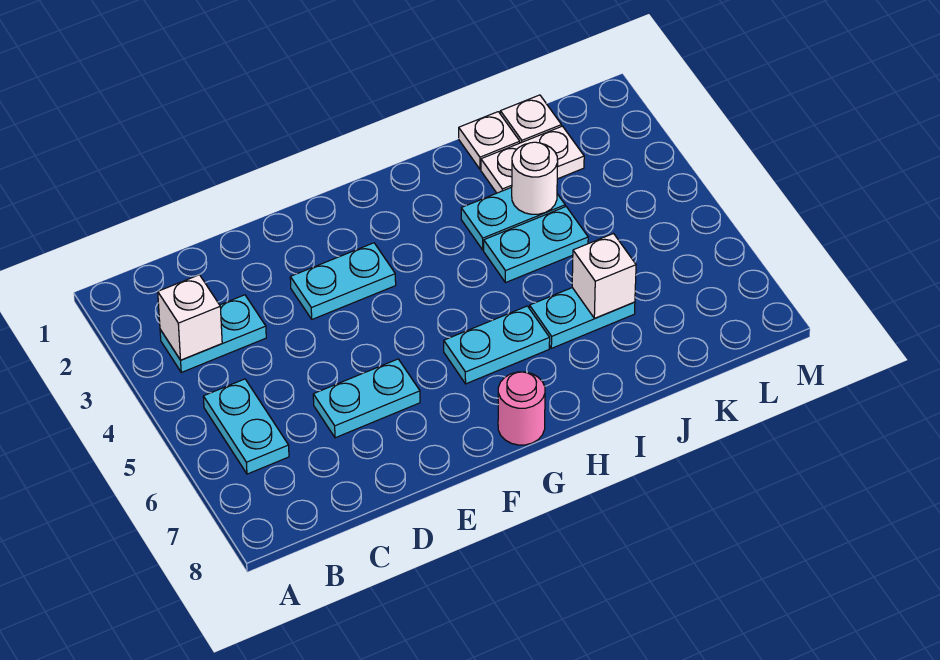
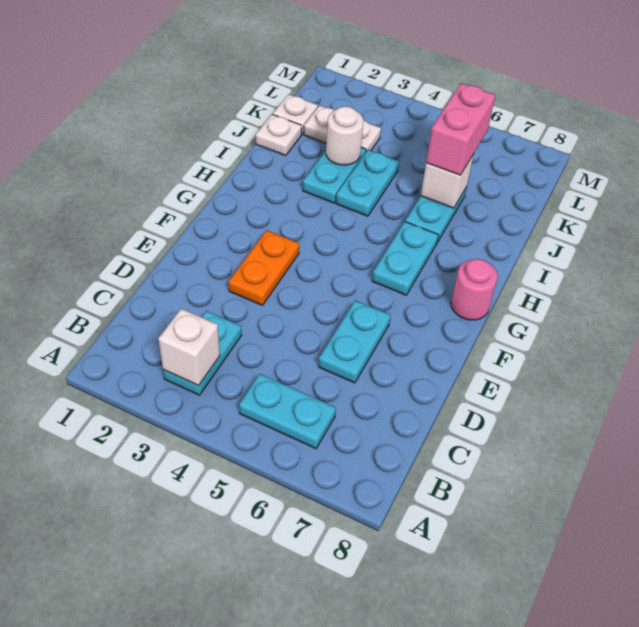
cyan plate E3:F3 level 1 -> orange plate E3:F3 level 1
white plate J2:K2 level 1 -> white plate K2:K3 level 1
none -> pink brick J6:K6 level 3

